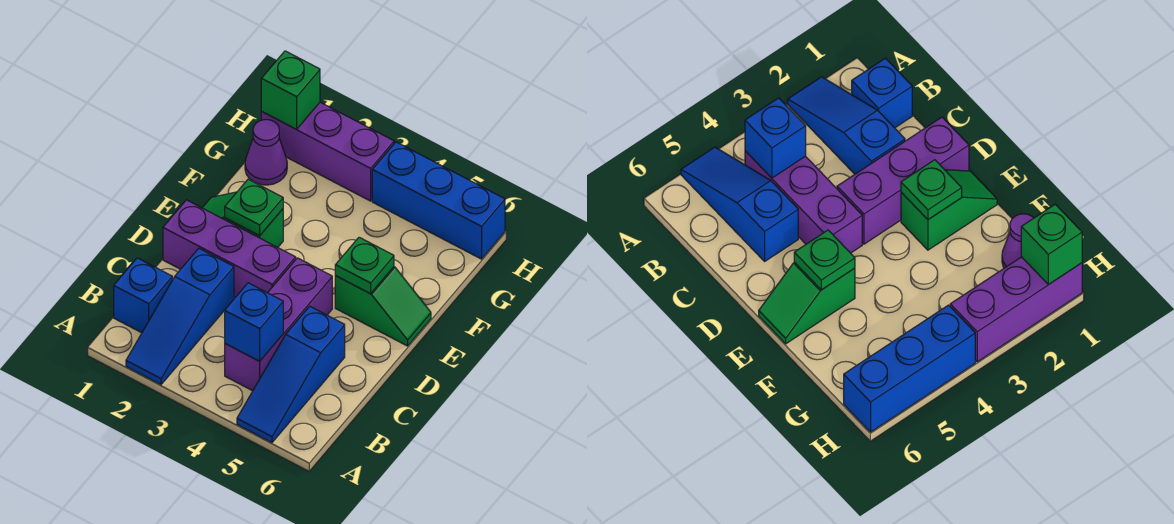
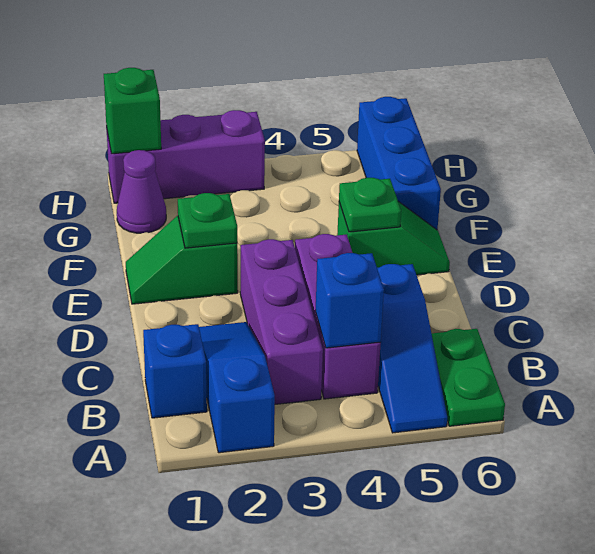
blue slope A2:C2 level 1 top C -> blue slope A2:C2 level 1 top A
none -> green plate A6:B6 level 1
purple brick D1:D3 level 1 -> purple brick B3:D3 level 1
blue brick H4:H6 level 1 -> blue brick F6:H6 level 1

